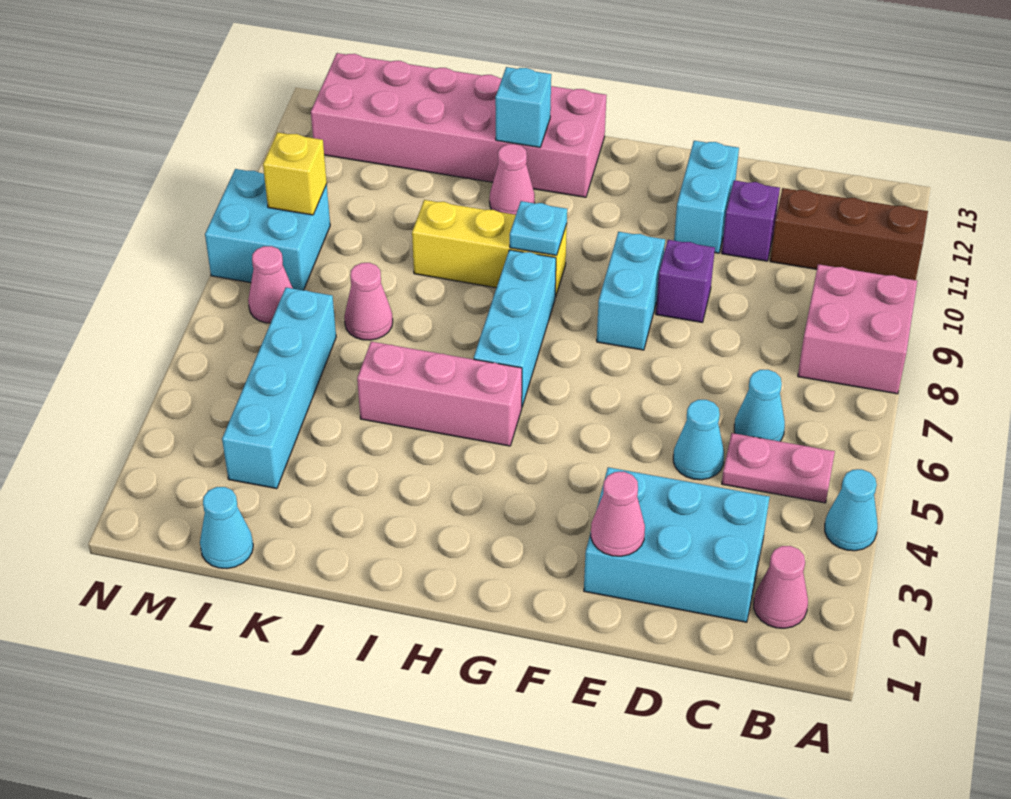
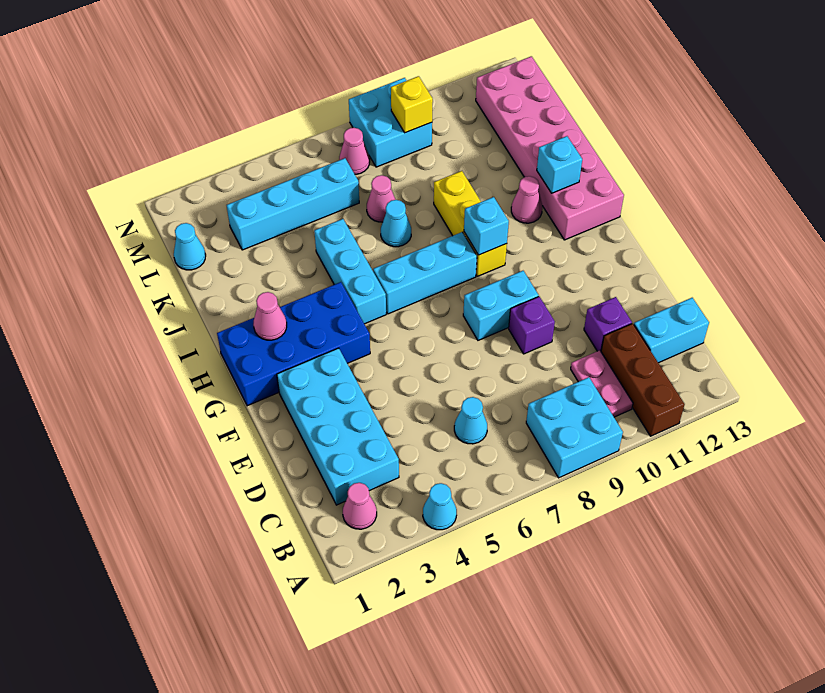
pink brick A8:B9 level 1 -> cyan brick A8:B9 level 1
pink plate B5:C5 level 1 -> pink plate B10:C10 level 1
cyan brick C2:E3 level 1 -> cyan brick C2:F3 level 1
cyan cone D5 level 1 -> cyan cone J7 level 1
pink cone E2 level 2 -> pink cone H2 level 2
cyan brick E11:E12 level 1 -> cyan brick C12:C13 level 1
none -> blue brick G1:H4 level 1
pink brick H5:J5 level 1 -> cyan brick H5:J5 level 1
cyan plate H9 level 2 -> cyan brick H9 level 2

